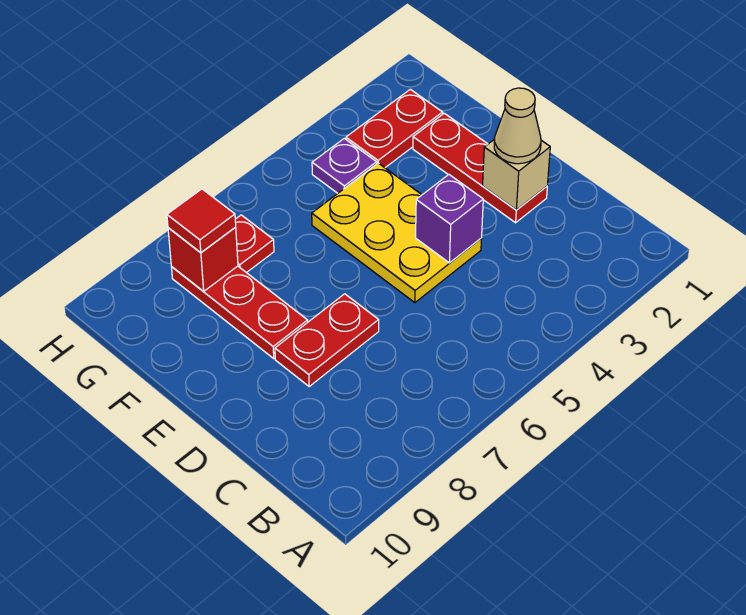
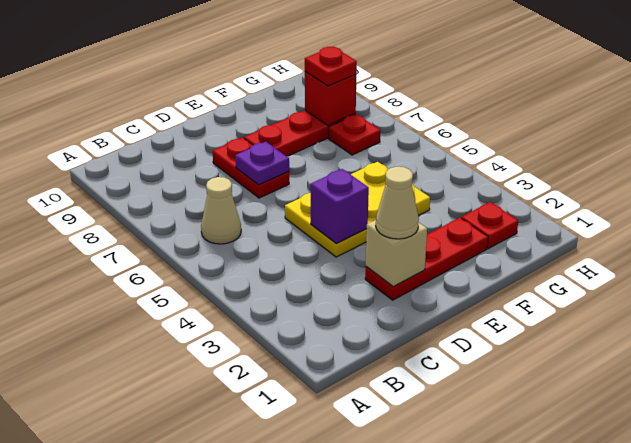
none -> tan cone B6 level 1
red plate G2:G3 level 1 -> red plate G2 level 1
purple plate G4 level 1 -> purple plate D7 level 2
red tile G8 level 3 -> red plate G8 level 3

